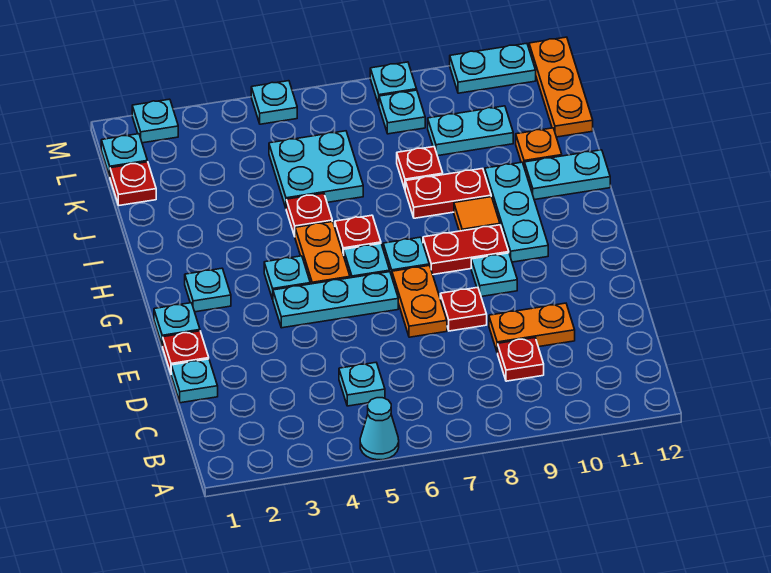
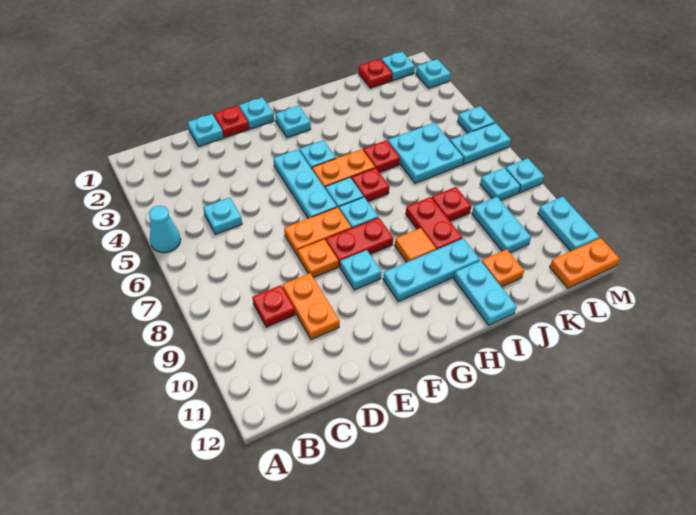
red plate E8 level 1 -> orange plate E8 level 1
red plate G8:G9 level 1 -> red plate F8:G8 level 1
orange plate K12:M12 level 1 -> orange plate L12:M12 level 1
none -> cyan plate L6:M6 level 1

